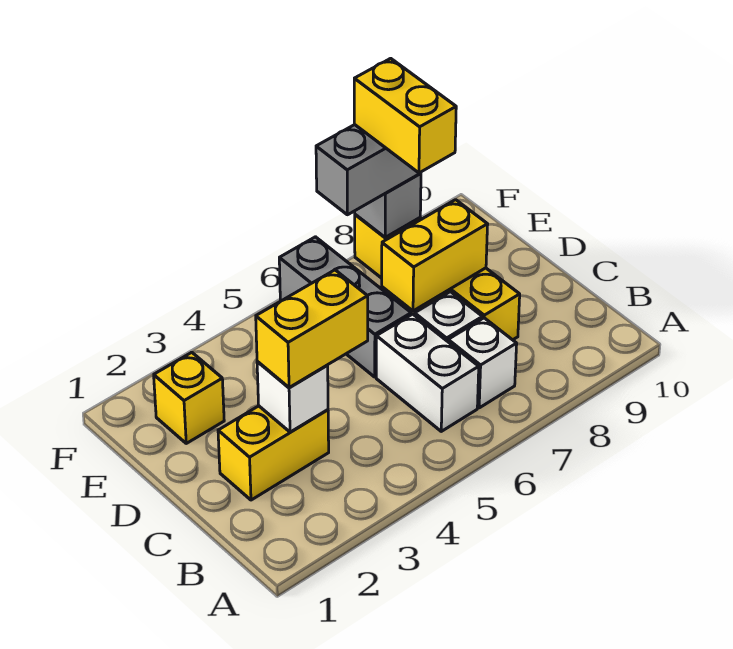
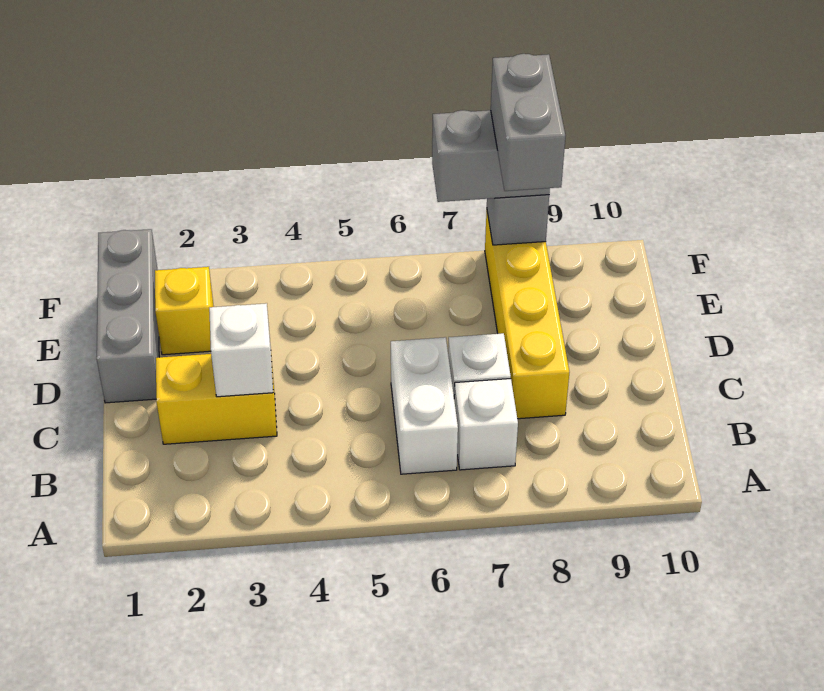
yellow brick C3:C4 level 3 -> none
grey brick D6:F6 level 1 -> grey brick D1:F1 level 1
yellow brick D7:D8 level 2 -> none
yellow brick E8:F8 level 4 -> grey brick E8:F8 level 4

